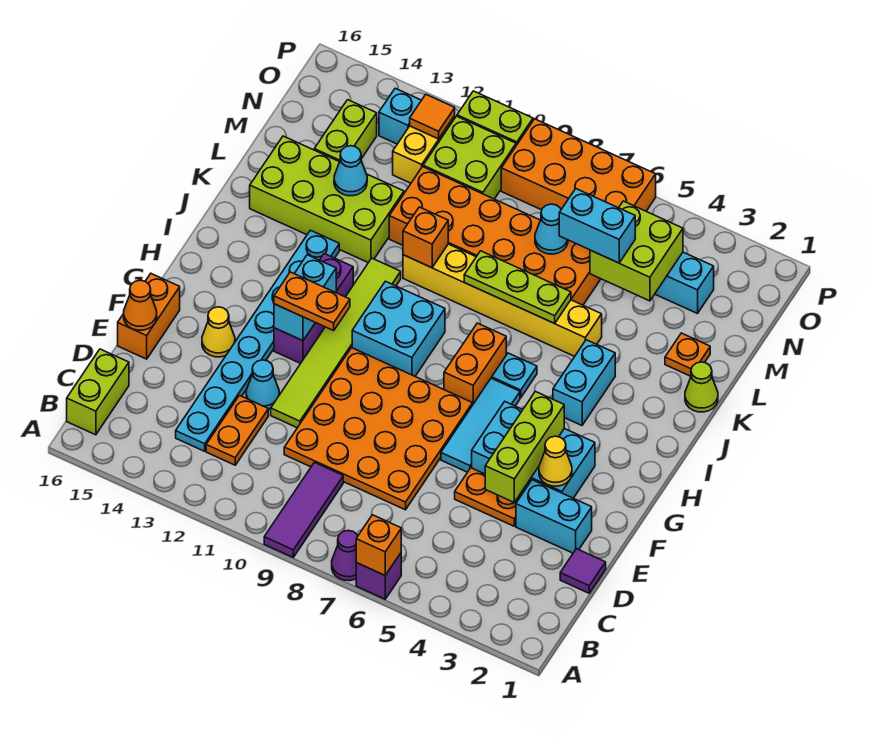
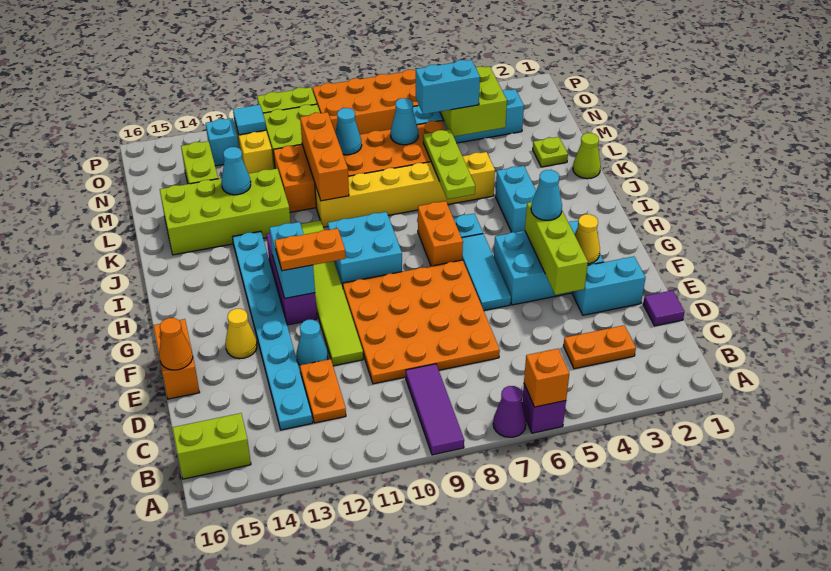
lime brick B16:C16 level 1 -> lime brick B15:B16 level 1
orange plate E4:E5 level 1 -> orange plate C3:C4 level 1
none -> cyan cone G4 level 3
lime plate K6:K8 level 2 -> lime plate J6:L6 level 2
orange brick K10 level 2 -> orange brick K10:M10 level 2
orange plate L2 level 1 -> lime plate L2 level 1
none -> cyan cone M9 level 2
orange tile O12 level 2 -> cyan tile O12 level 2

